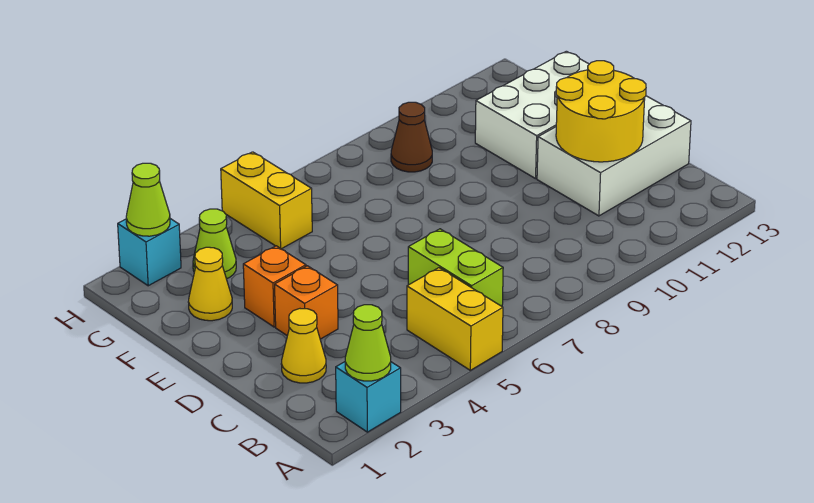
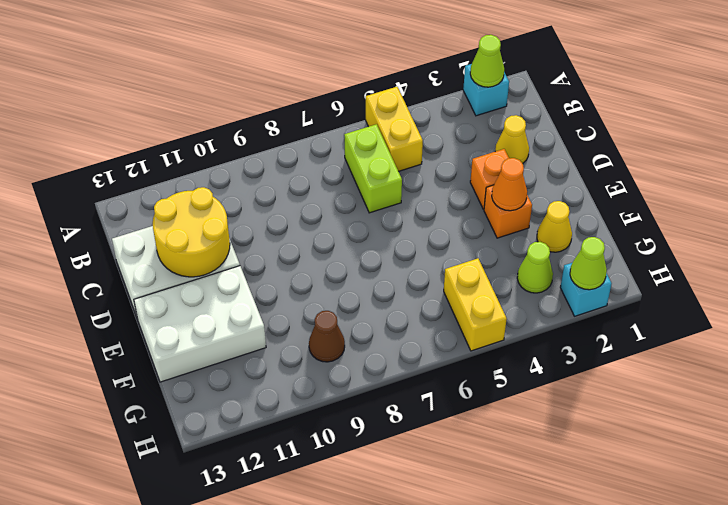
none -> orange cone E3 level 2

